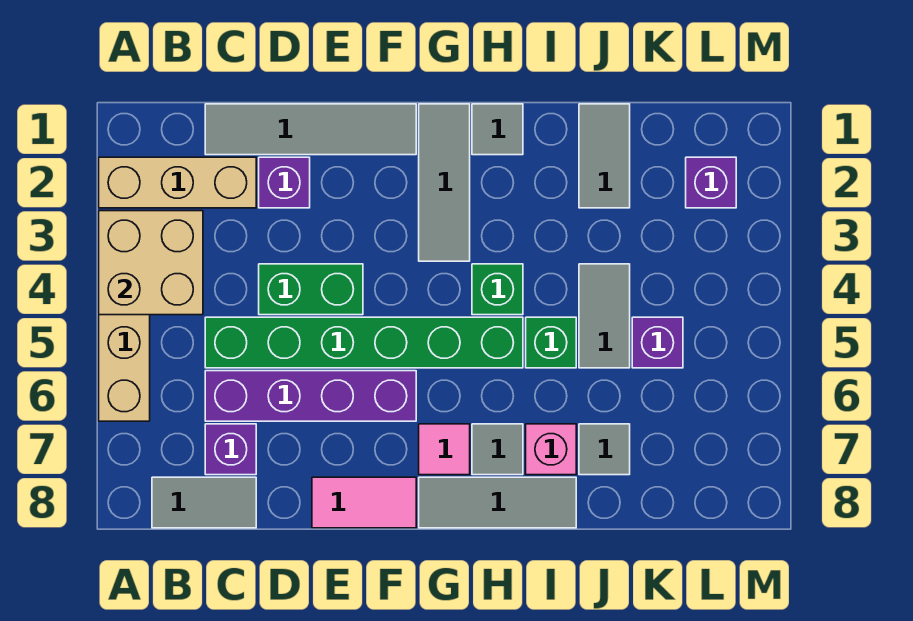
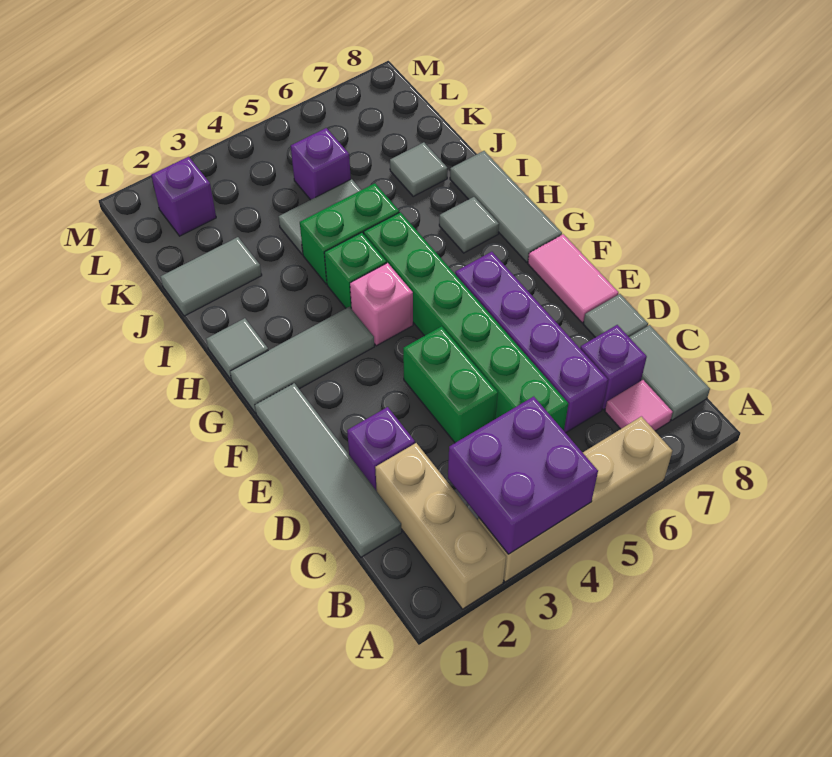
tan brick A3:B4 level 2 -> purple brick A3:B4 level 2
none -> grey tile D8 level 1
pink tile G7 level 1 -> pink tile B7 level 1
green brick I5 level 1 -> green brick I4:I5 level 1
pink brick I7 level 1 -> pink brick G4 level 1

